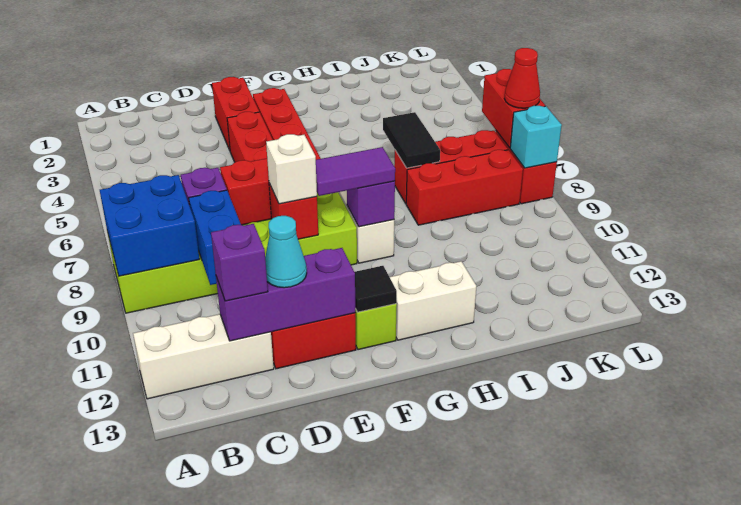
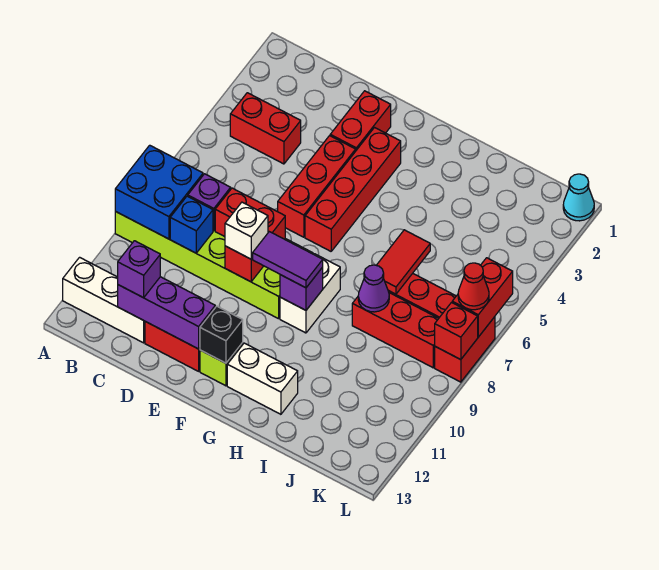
none -> red brick B4:C4 level 1
blue brick C9:C10 level 2 -> blue brick C9 level 2
cyan cone D12 level 3 -> cyan cone L1 level 1
black tile F12 level 2 -> black brick F12 level 2
black tile I6:I7 level 2 -> red tile I6:I7 level 2
none -> purple cone I8 level 2
cyan brick L8 level 2 -> red brick L8 level 2

